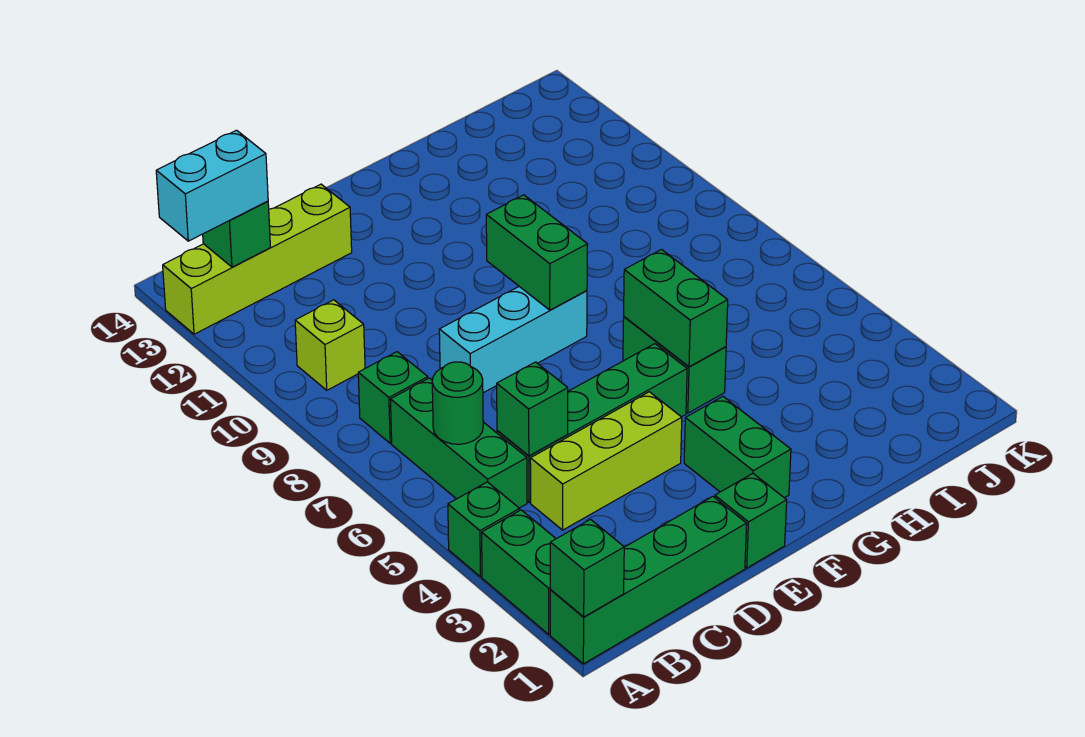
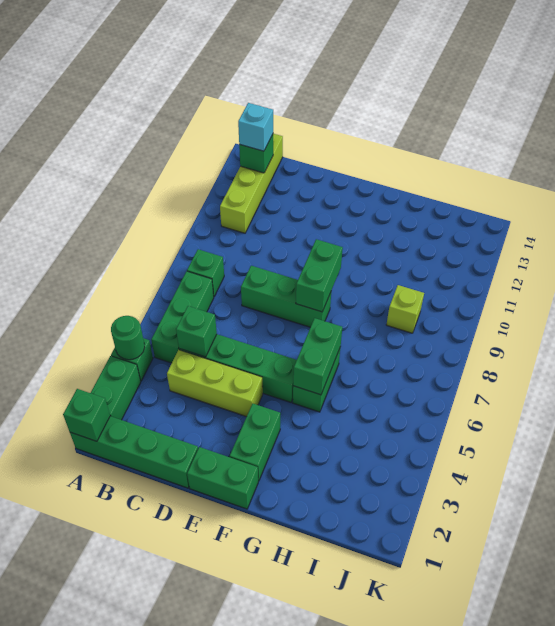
lime brick A13:D13 level 1 -> lime brick B11:B14 level 1
cyan brick A13:B13 level 3 -> cyan brick B13 level 3
green round brick B6 level 2 -> green round brick A4 level 2
lime brick B10 level 1 -> lime brick I9 level 1
cyan brick D8:F8 level 1 -> green brick D8:F8 level 1
green brick E1 level 1 -> green brick E1:F1 level 1

